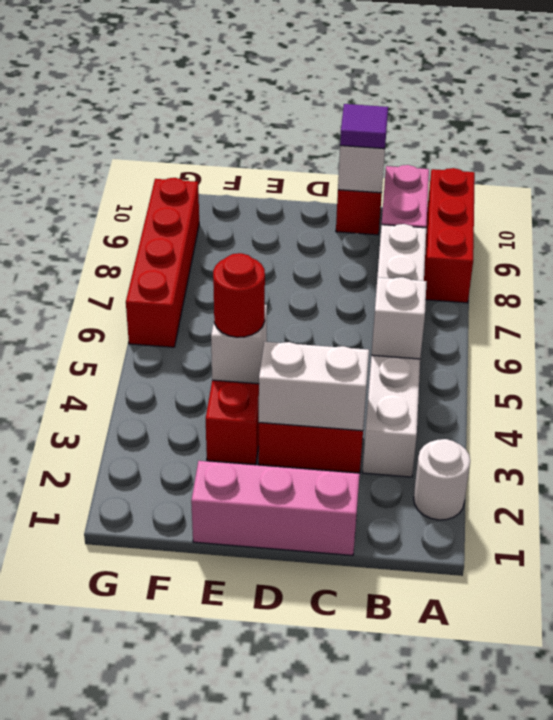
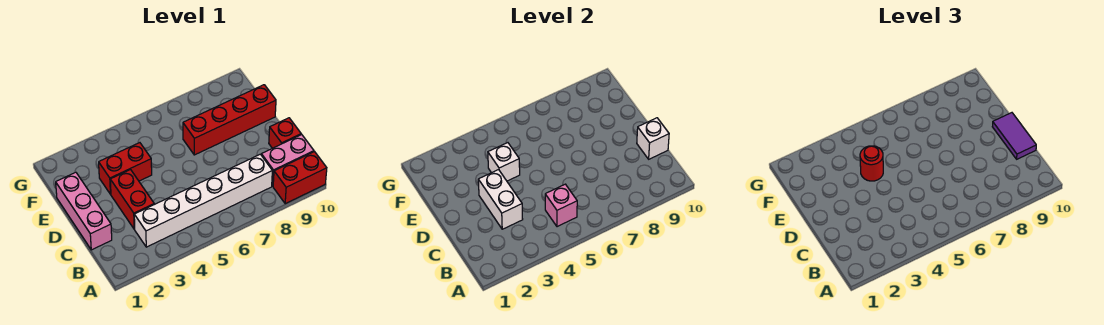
white round brick A2 level 1 -> none
red brick A8:A10 level 1 -> red brick A9:A10 level 1
white brick B5 level 2 -> pink brick B5 level 2
purple tile C10 level 3 -> purple tile C10:D10 level 3
red brick G6:G9 level 1 -> red brick E7:E10 level 1

